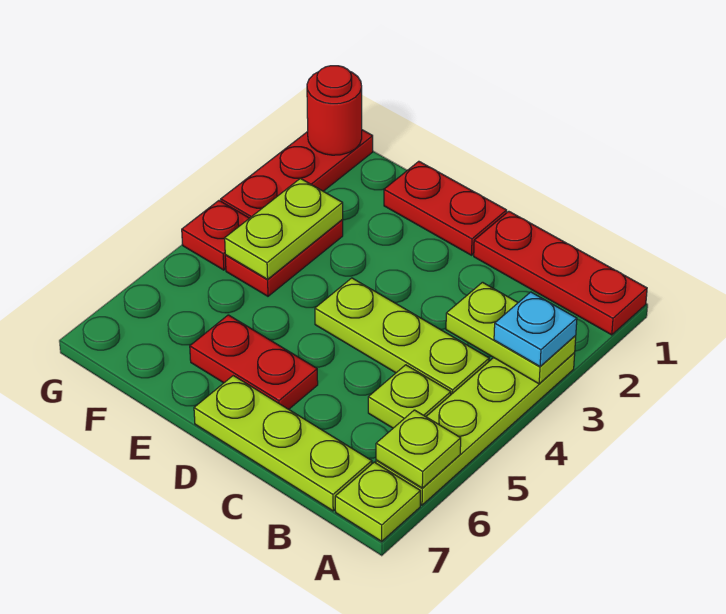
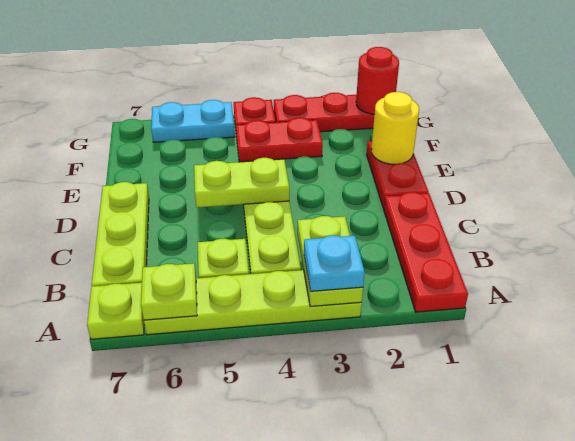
red plate D6:E6 level 1 -> none
none -> yellow round brick E1 level 2
lime plate F3:F4 level 2 -> lime plate D4:D5 level 2
none -> cyan plate G5:G6 level 1

